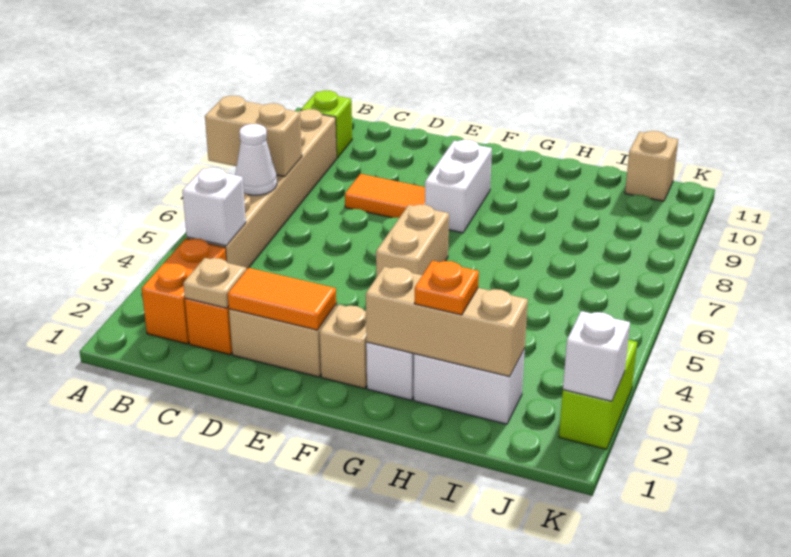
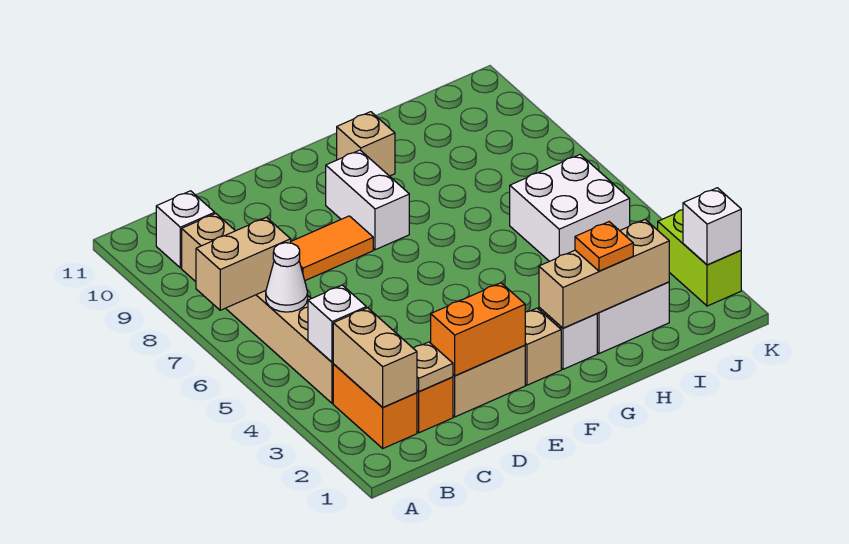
lime brick B10 level 1 -> white brick B10 level 1
orange tile D2:E2 level 2 -> orange brick D2:E2 level 2
tan brick F5:F6 level 1 -> tan brick B2:B3 level 2
none -> white brick I5:J6 level 1
tan brick J11 level 1 -> tan brick G10 level 1

